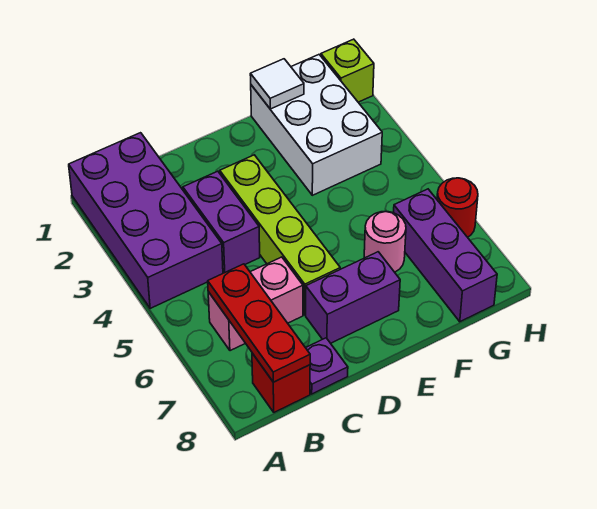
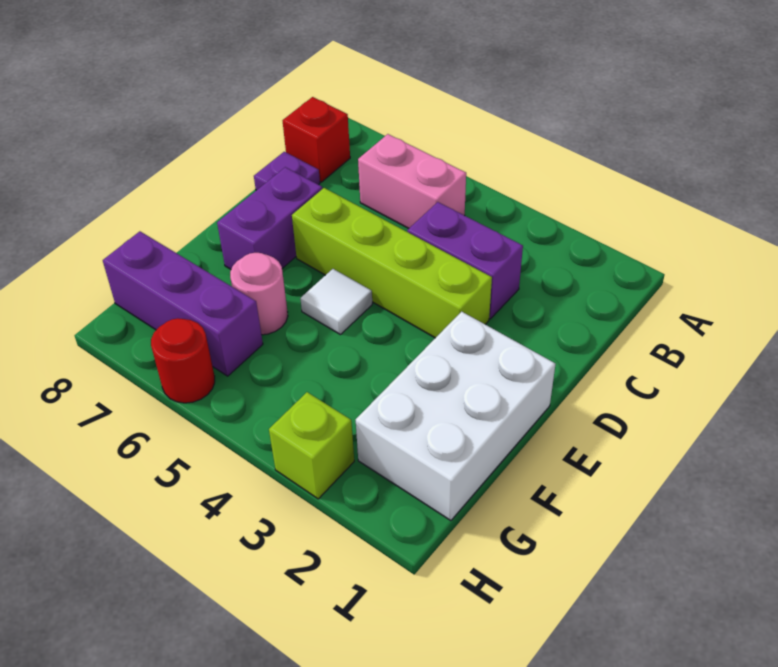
purple brick A1:B4 level 1 -> none
pink brick B6:C6 level 1 -> pink brick B5:B6 level 1
red plate B6:B8 level 2 -> none
white brick F1:G3 level 1 -> white brick E1:G2 level 1
white tile F1 level 2 -> white tile E5 level 1
lime brick H1 level 1 -> lime brick H3 level 1

